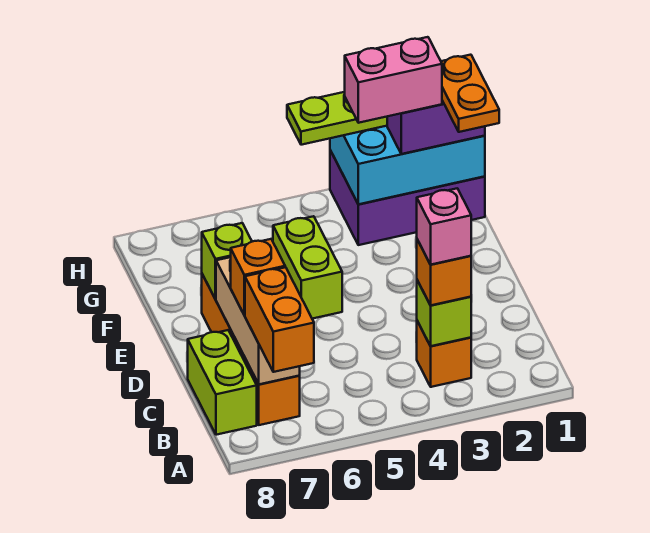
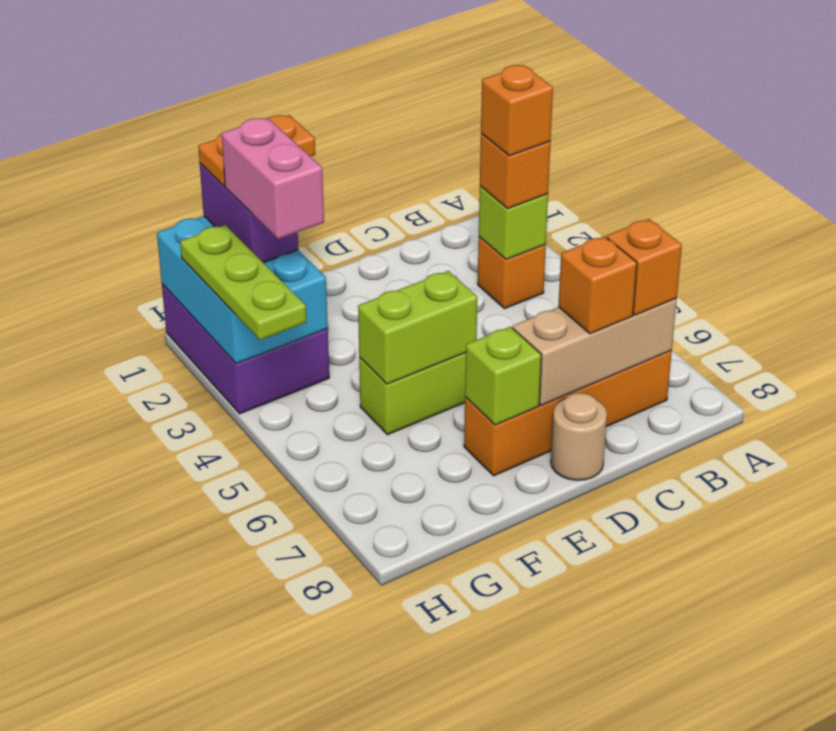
orange brick A7:B7 level 3 -> orange brick B7 level 3
pink brick B3 level 4 -> orange brick B3 level 4
lime brick B8:C8 level 1 -> lime brick E5:F5 level 2
none -> tan round brick D8 level 1

